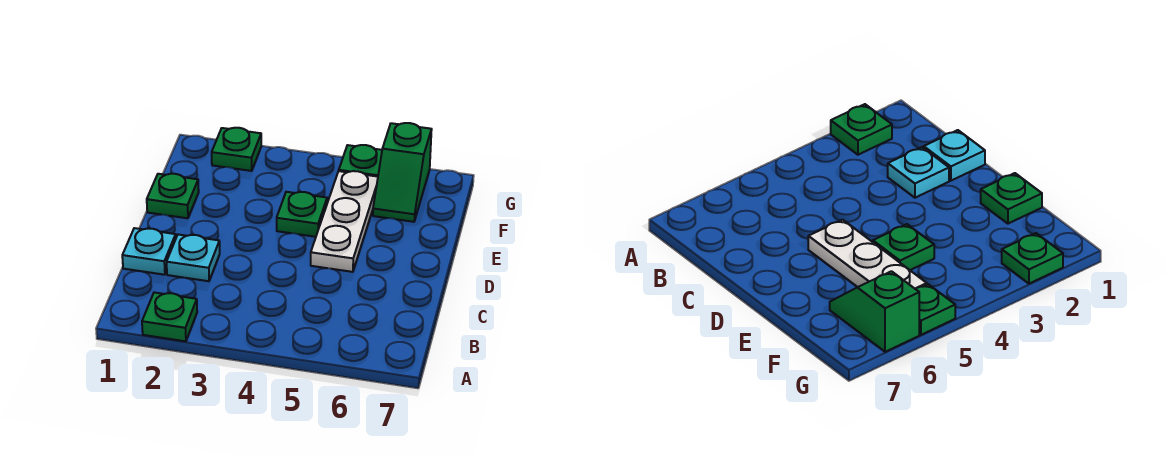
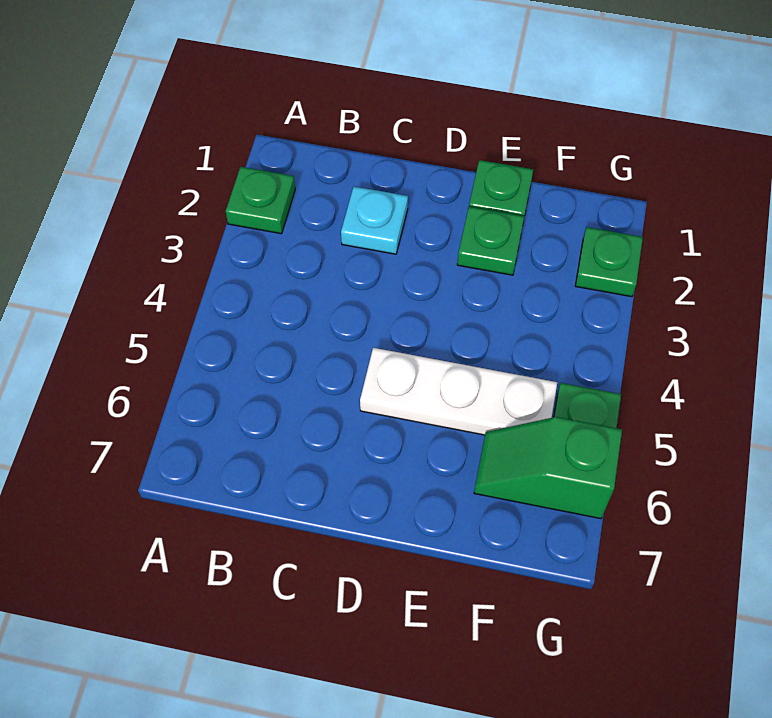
cyan plate C1 level 1 -> none
green plate E4 level 1 -> green plate E2 level 1

